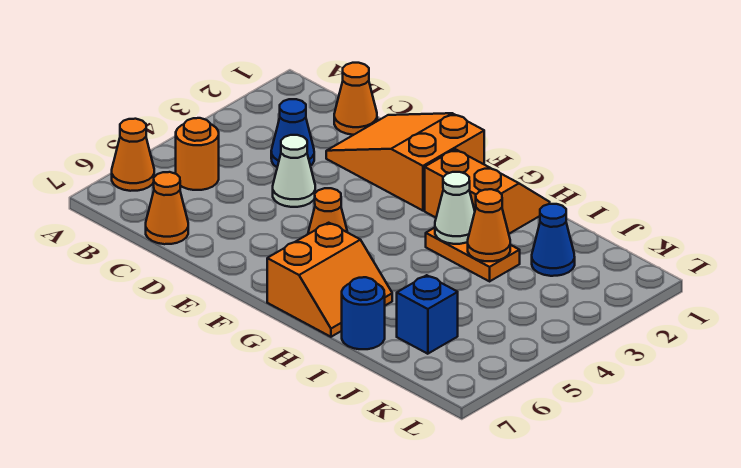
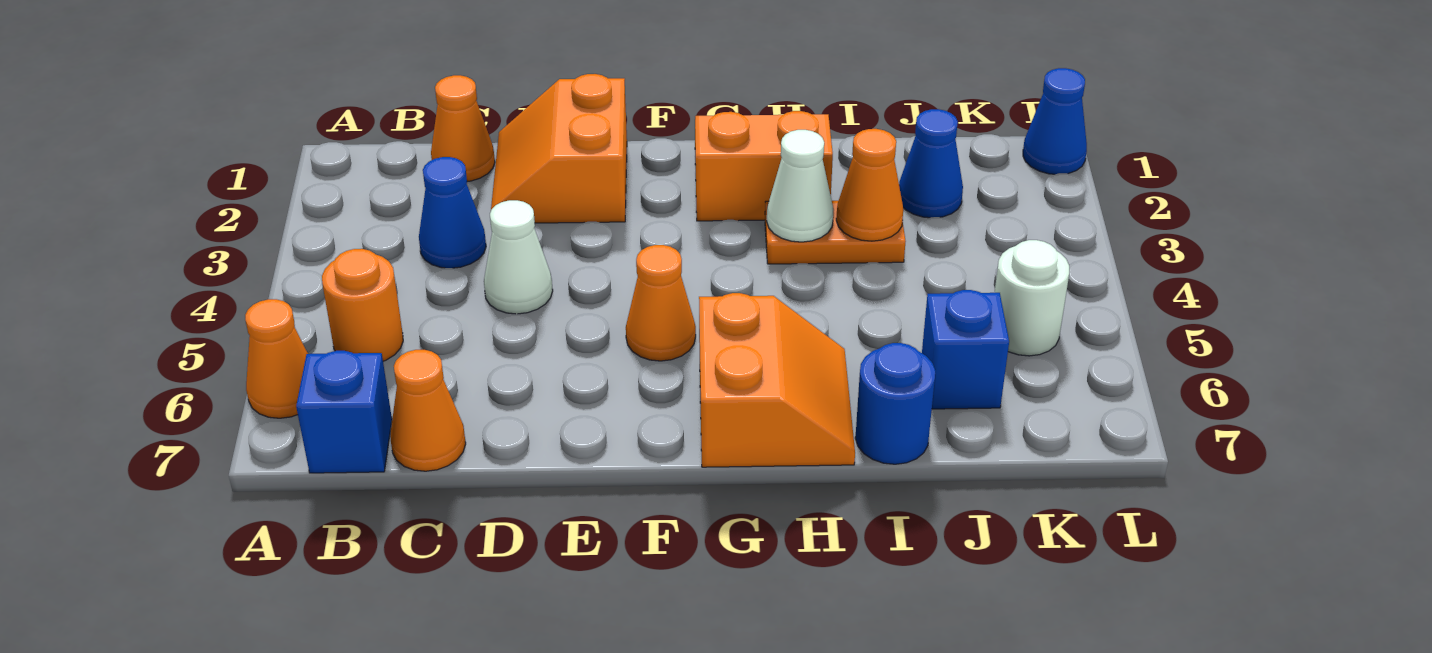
none -> blue brick B7 level 1
orange slope D1:F2 level 1 top F -> orange slope D1:E2 level 1 top E
none -> white round brick K5 level 1
none -> blue cone L1 level 1

